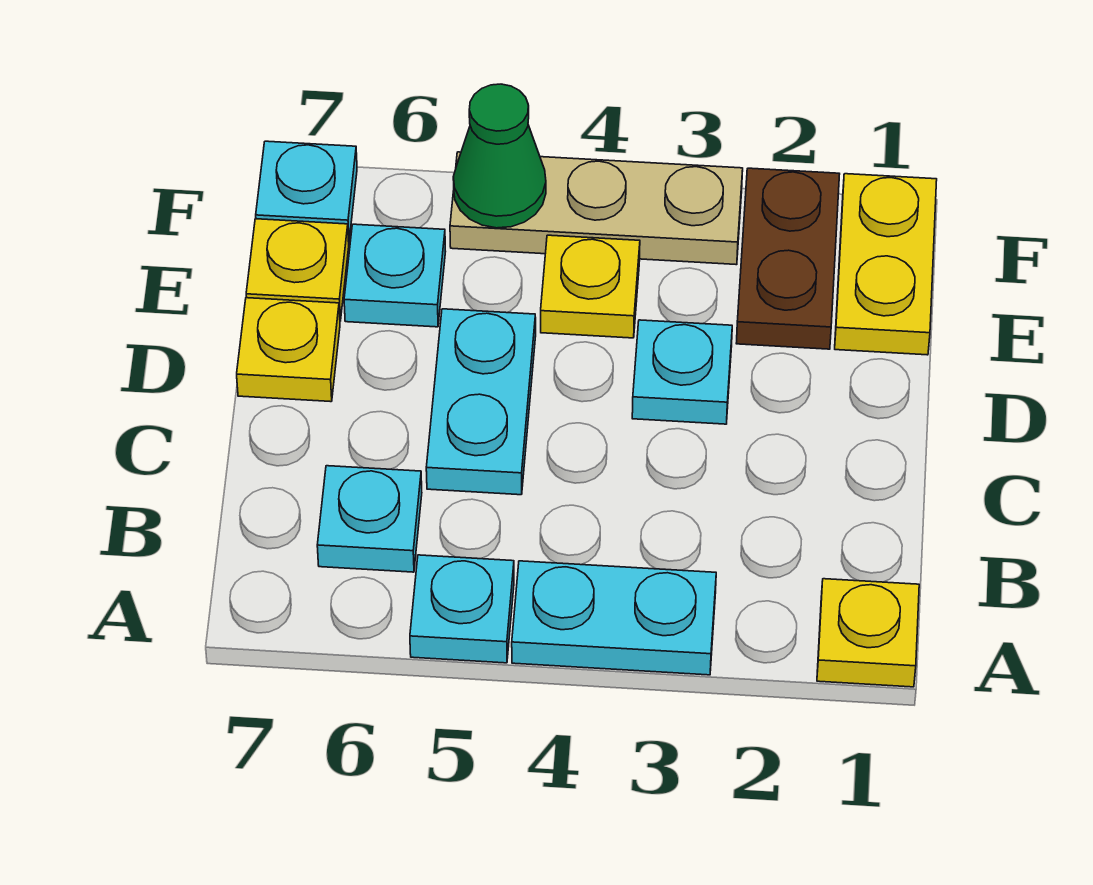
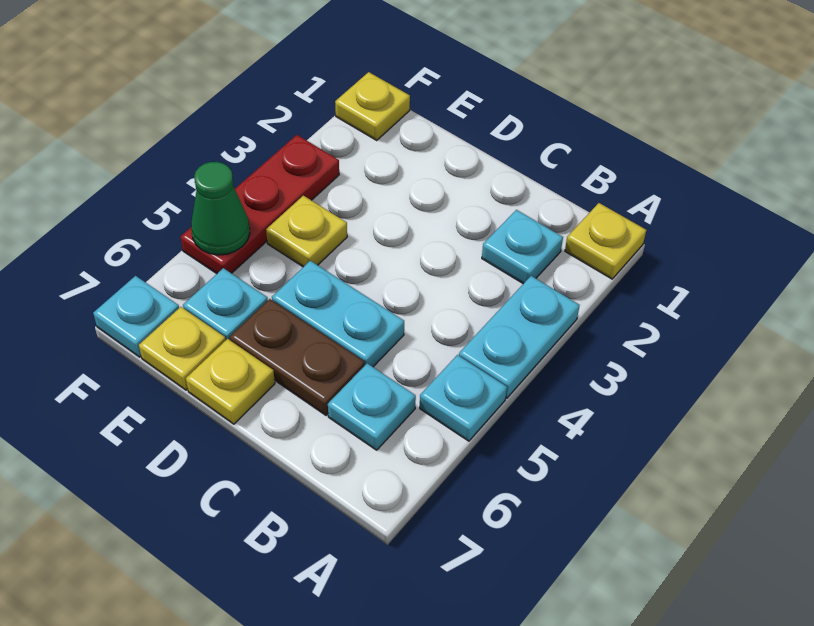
cyan plate D3 level 1 -> cyan plate B2 level 1
yellow plate E1:F1 level 1 -> yellow plate F1 level 1
brown plate E2:F2 level 1 -> brown plate C6:D6 level 1
tan plate F3:F5 level 1 -> red plate F3:F5 level 1

